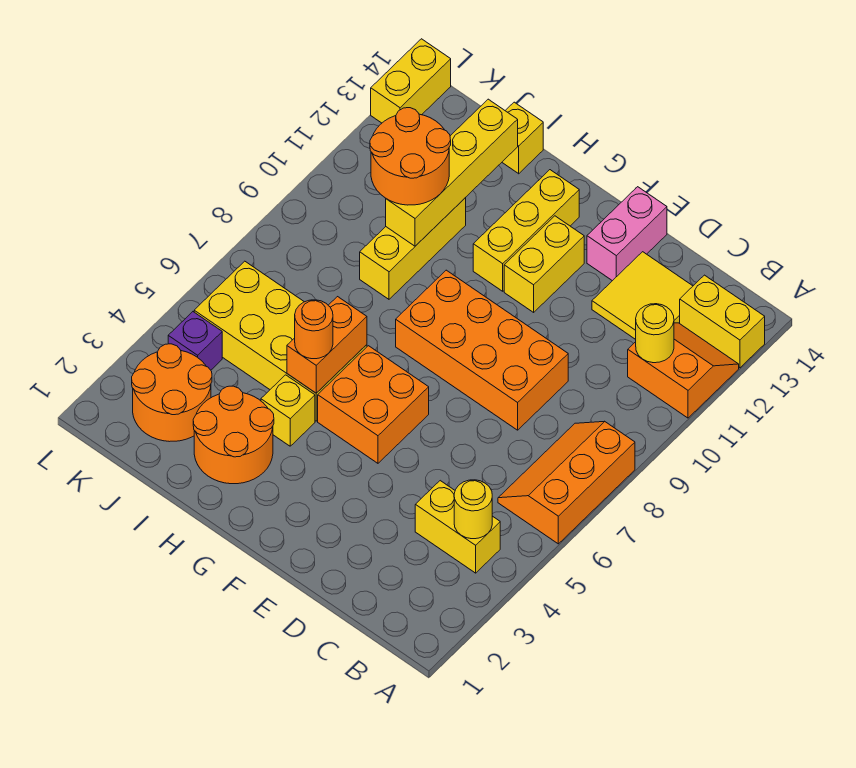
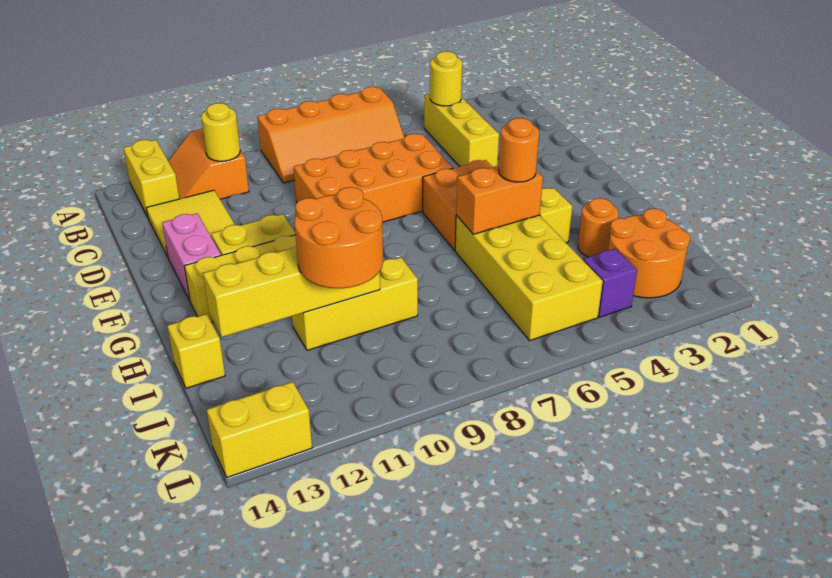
orange slope A6:B8 level 1 top A -> orange slope A6:B9 level 1 top A
yellow brick B4:C4 level 1 -> yellow brick B4:D4 level 1
orange brick D8:G9 level 1 -> orange brick D6:E9 level 1
pink brick E13:E14 level 1 -> pink brick E13:F13 level 1
orange round brick H2:I3 level 1 -> orange round brick I3 level 1

